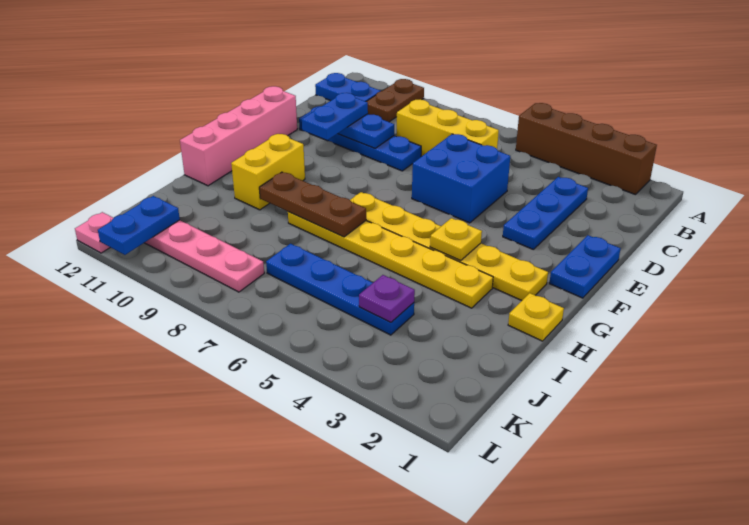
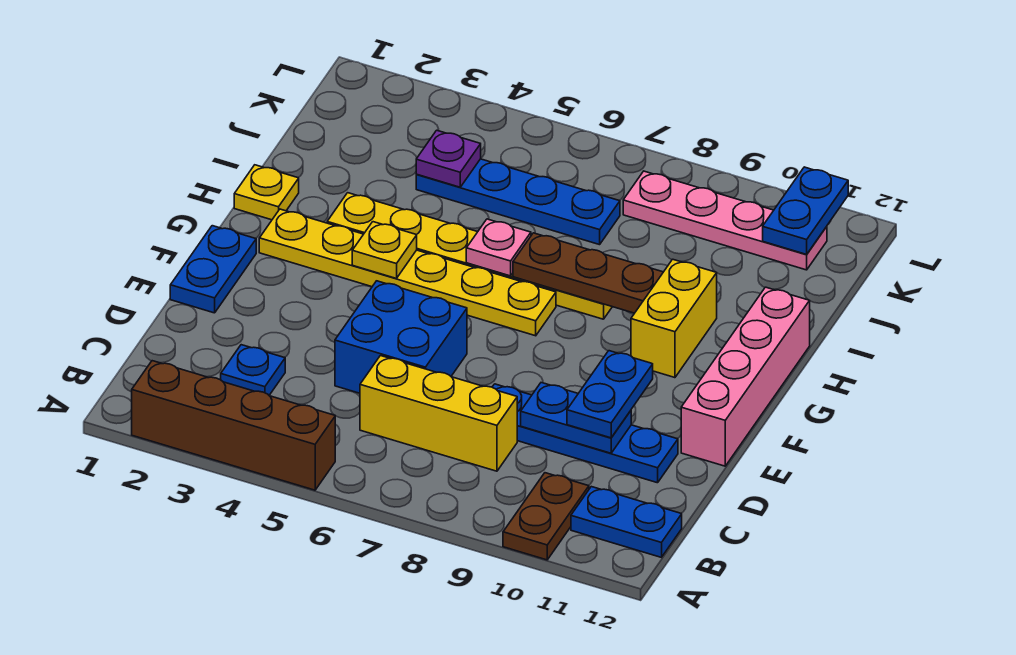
blue plate C3:E3 level 1 -> blue plate C3 level 1
pink plate L12 level 1 -> pink plate H6 level 2

